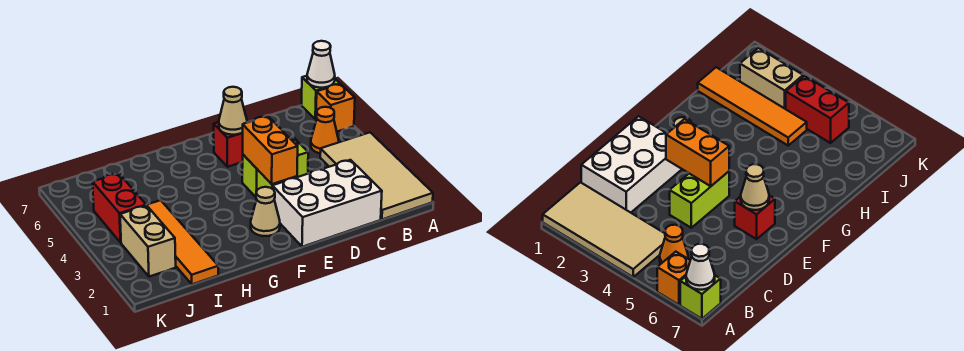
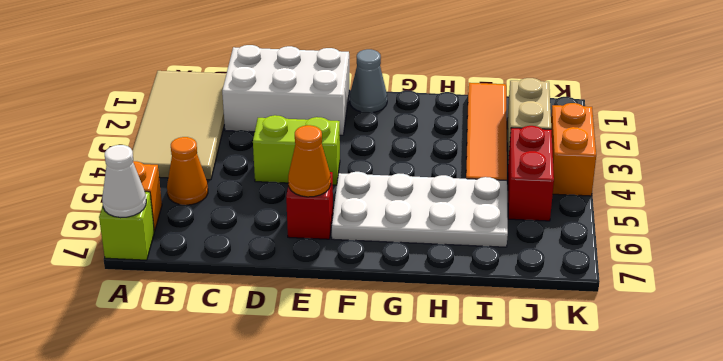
orange brick E3:E4 level 2 -> orange brick K3:K4 level 1
tan cone E6 level 2 -> orange cone E6 level 2
none -> grey cone F1 level 1
tan cone F2 level 1 -> none
none -> white plate F5:I6 level 1

